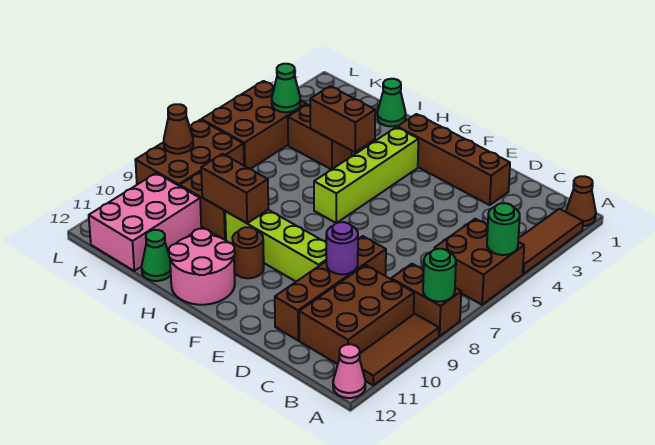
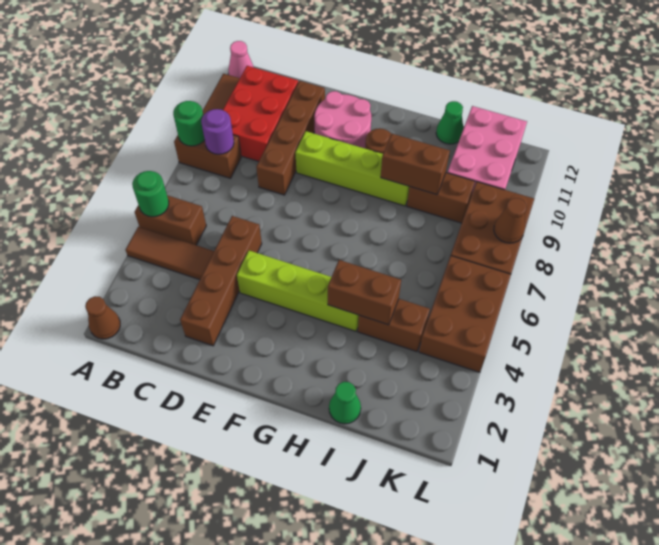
brown tile A2:A4 level 1 -> brown tile A4:C4 level 1
brown brick A5:B6 level 1 -> brown brick A5:B5 level 1
brown brick B9:C11 level 1 -> red brick B9:C11 level 1
brown brick D2:G2 level 1 -> brown brick D2:D5 level 1
purple round brick D9 level 2 -> purple round brick B8 level 2
lime brick G3:G6 level 1 -> lime brick E4:H4 level 1
pink round brick G11:H12 level 1 -> pink round brick E10:F11 level 1
green cone K4 level 2 -> none

